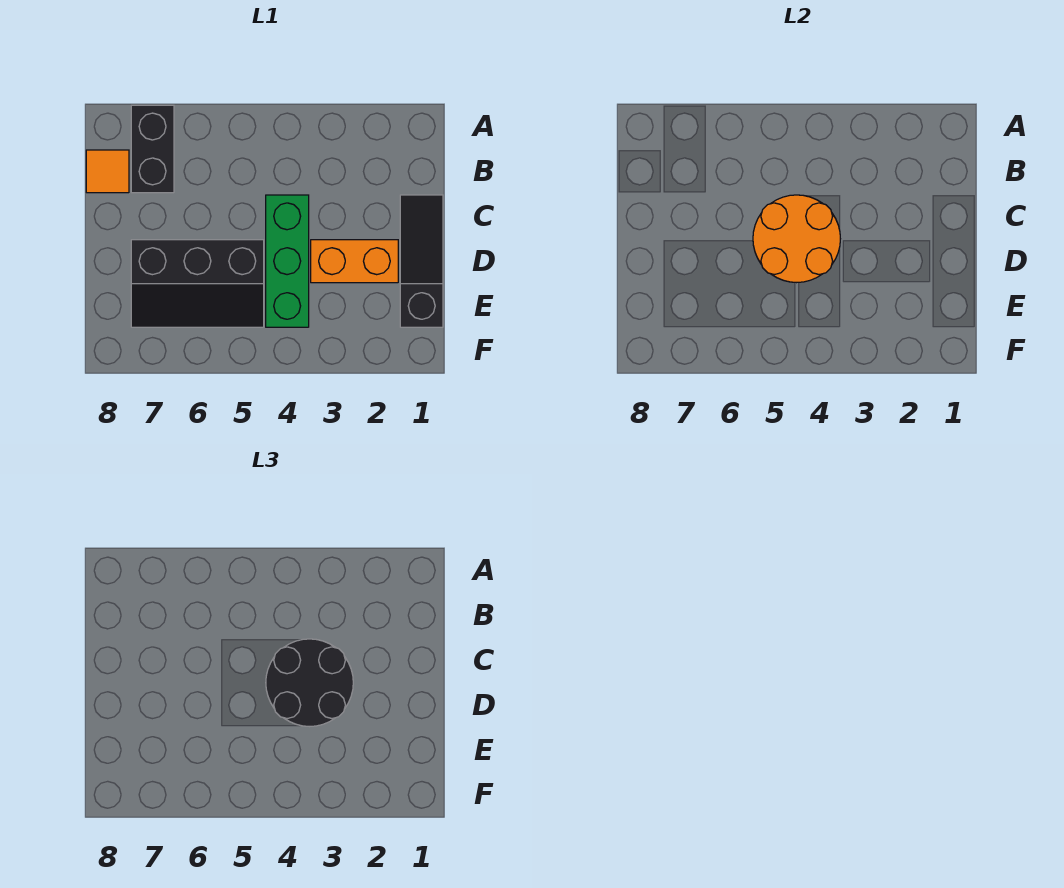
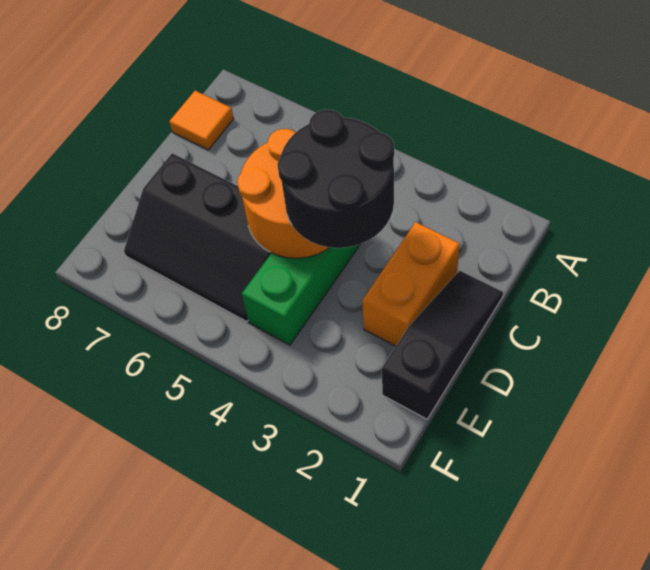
black brick A7:B7 level 1 -> none
orange brick D2:D3 level 1 -> orange brick C2:D2 level 1

